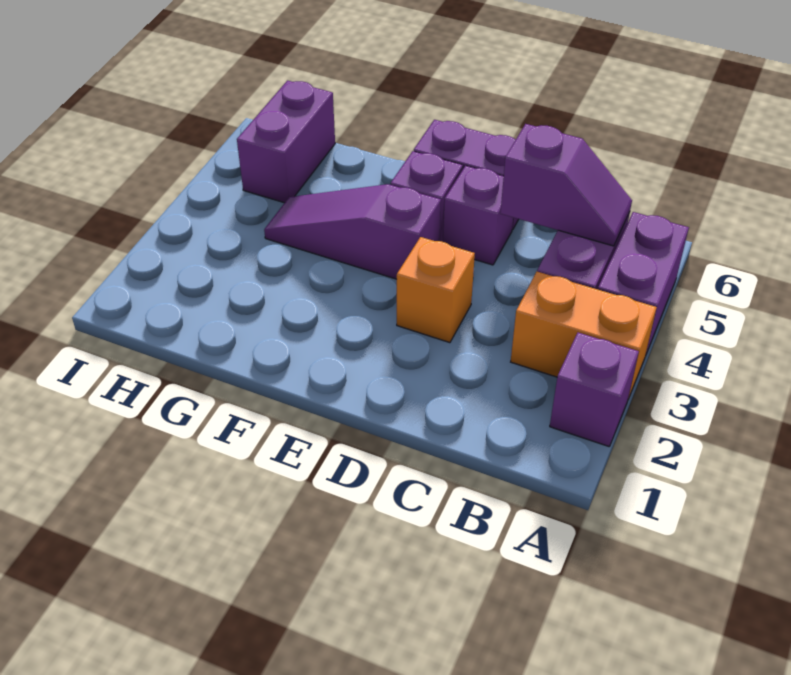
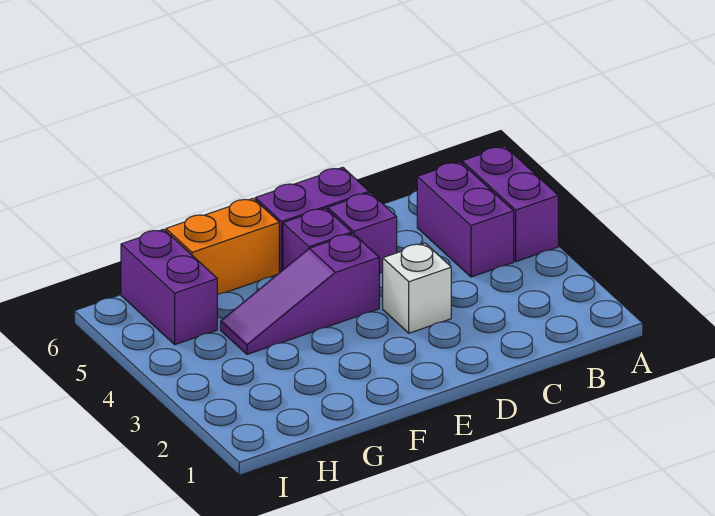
purple brick A2 level 1 -> none
orange brick A3:B3 level 1 -> orange brick F6:G6 level 1
purple slope B5:C5 level 2 top C -> none
orange brick D3 level 1 -> white brick D3 level 1

